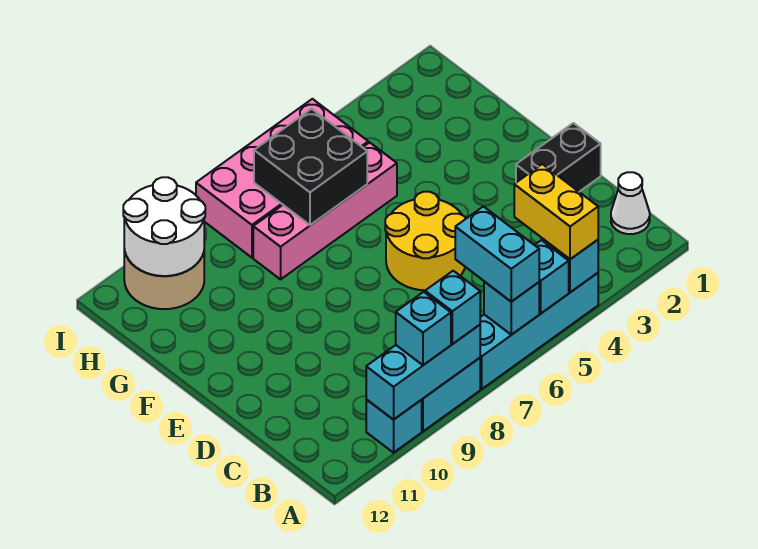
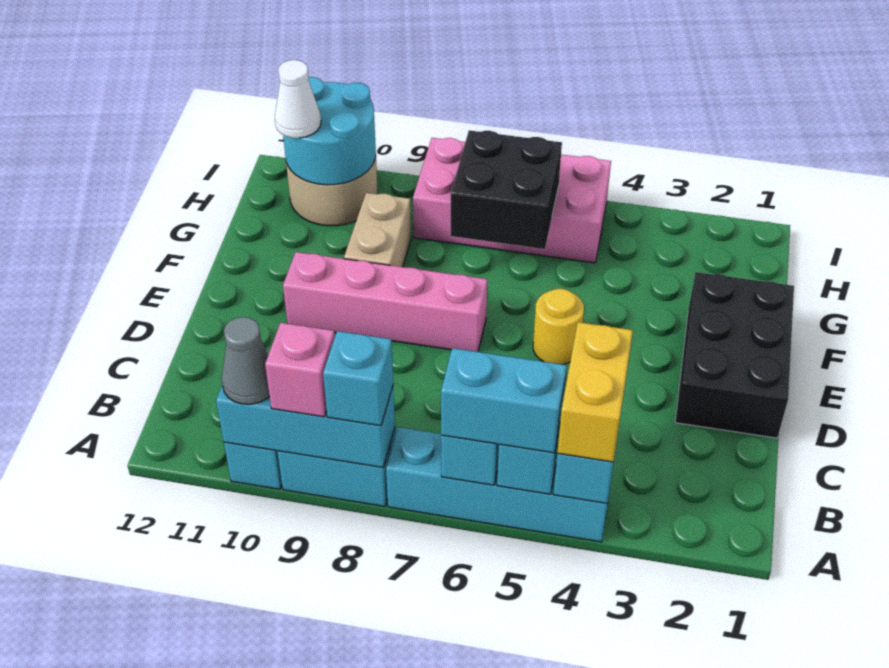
cyan brick A6:B6 level 3 -> cyan brick A5:A6 level 3
cyan brick A9 level 3 -> pink brick A9 level 3
none -> grey cone A10 level 3
white cone B1 level 1 -> white cone H11 level 3
black brick D1:D2 level 1 -> black brick D1:F2 level 1
yellow round brick D5:E6 level 1 -> yellow round brick E5 level 1
none -> tan brick F9:G9 level 1
pink brick G5:G8 level 1 -> pink brick E7:E10 level 1
white round brick H10:I11 level 2 -> cyan round brick H10:I11 level 2

